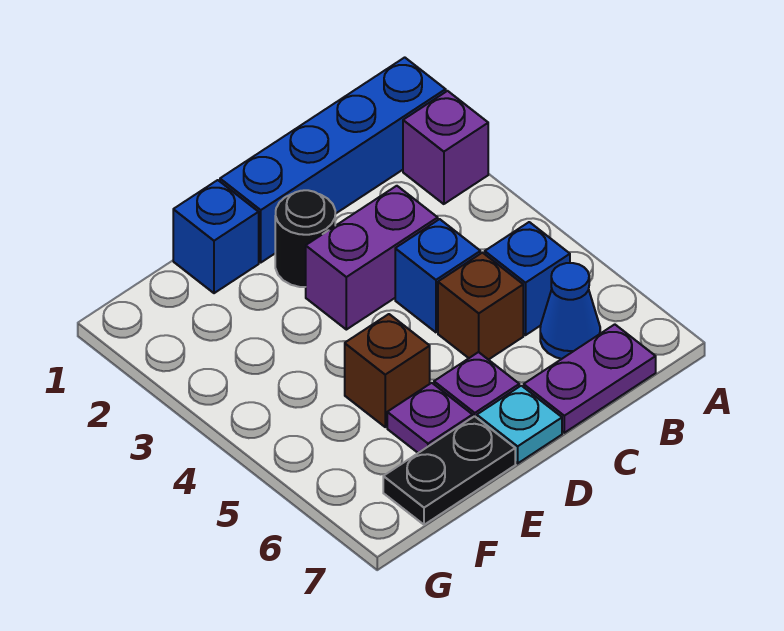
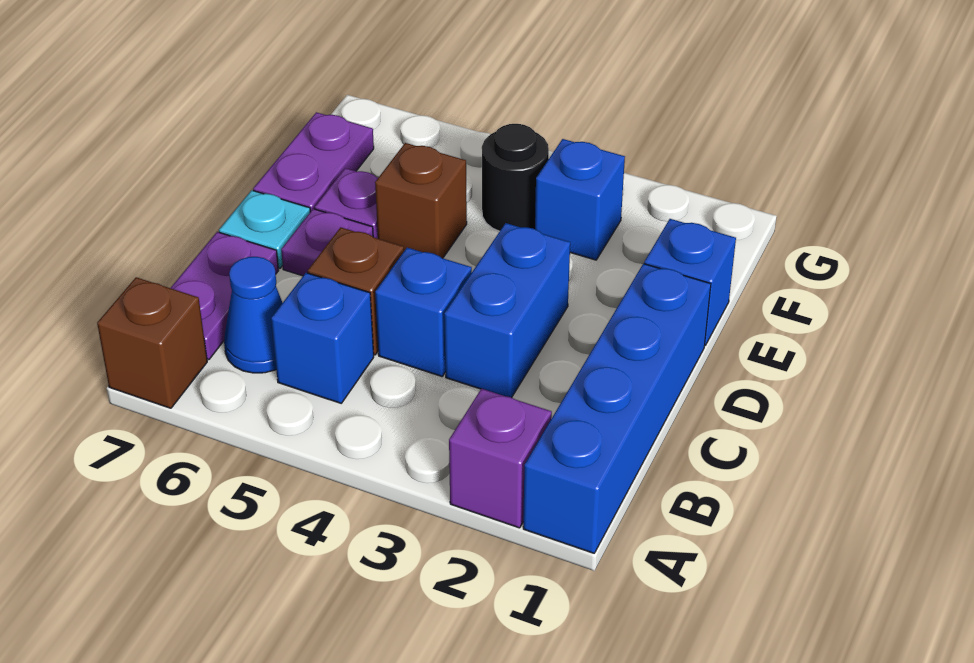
none -> brown brick A7 level 1
purple brick C3:D3 level 1 -> blue brick C3:D3 level 1
black round brick D2 level 1 -> black round brick F4 level 1
black plate E7:F7 level 1 -> purple plate E7:F7 level 1
none -> blue brick F3 level 1

